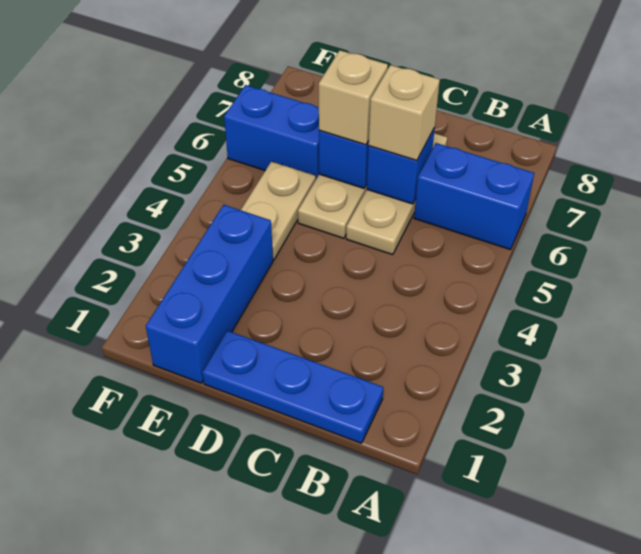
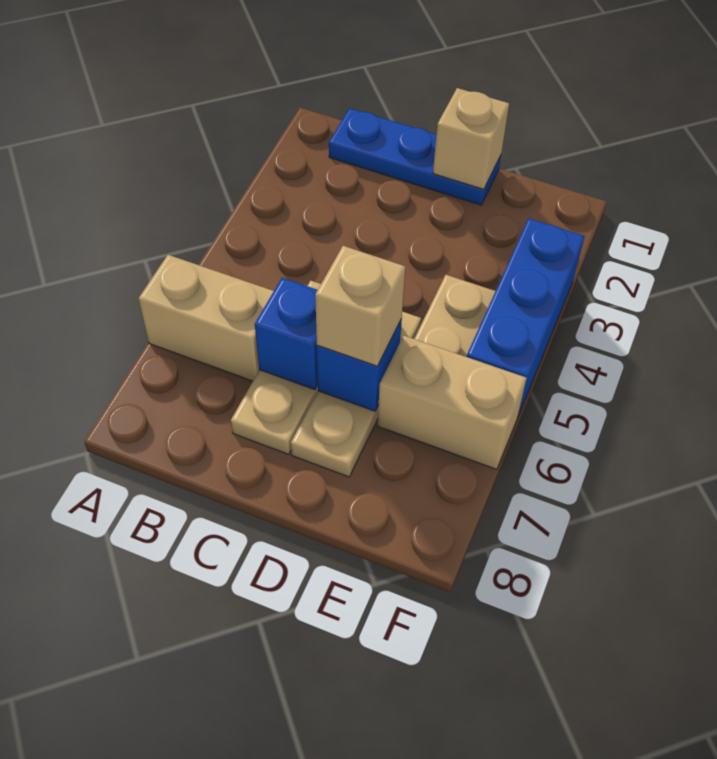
blue brick A6:B6 level 1 -> tan brick A6:B6 level 1
tan brick C6 level 3 -> tan brick D1 level 2
blue brick E1:E3 level 1 -> blue brick F3:F5 level 1
blue brick E6:F6 level 1 -> tan brick E6:F6 level 1

